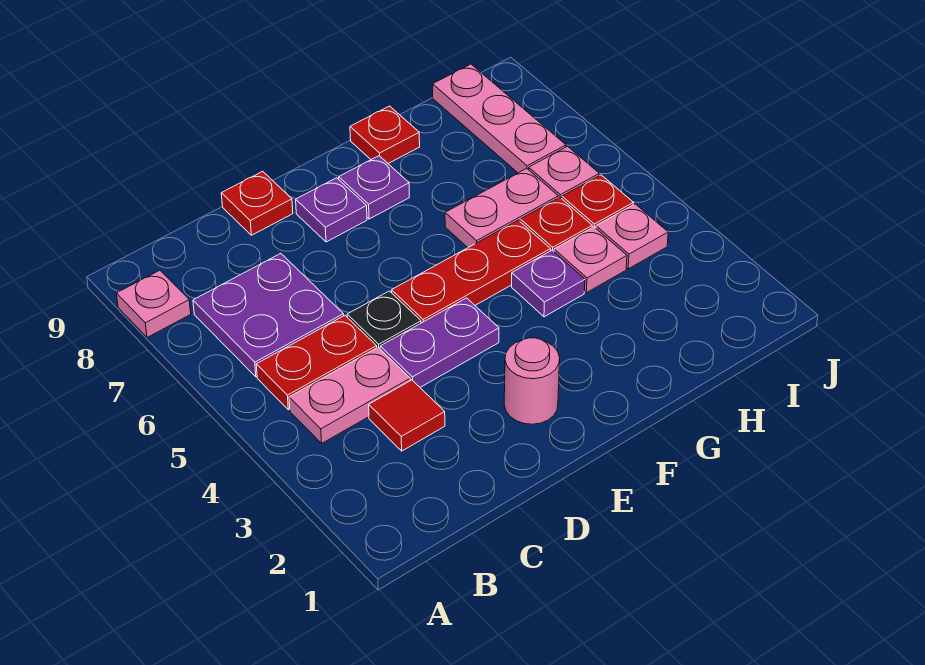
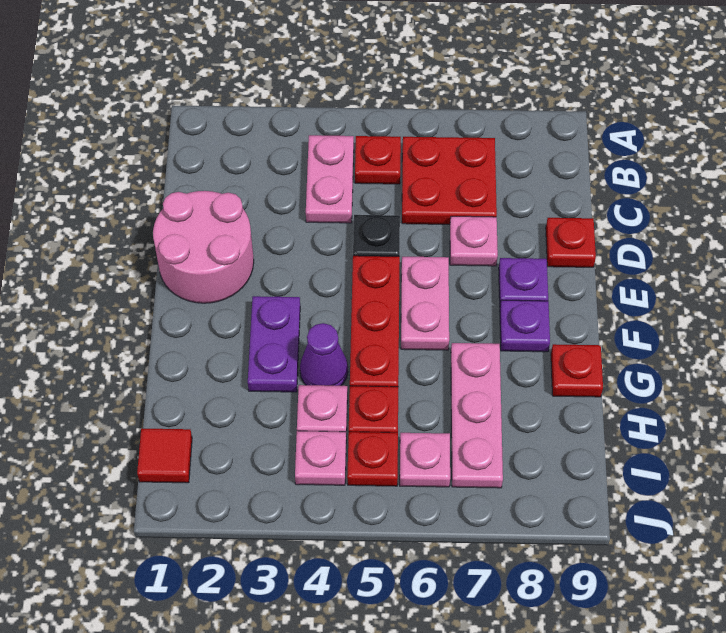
pink plate A8 level 1 -> pink plate D7 level 1
red plate B5:C5 level 1 -> red plate B5 level 1
purple plate B6:C7 level 1 -> red plate B6:C7 level 1
red tile C3 level 1 -> red tile I1 level 1
purple plate D4:E4 level 1 -> purple plate F3:G3 level 1
pink round brick E2 level 1 -> pink round brick D1:E2 level 1
purple plate G4 level 1 -> purple cone G4 level 1
pink plate G6:H6 level 1 -> pink plate E6:F6 level 1
pink plate I7:I9 level 1 -> pink plate G7:I7 level 1

